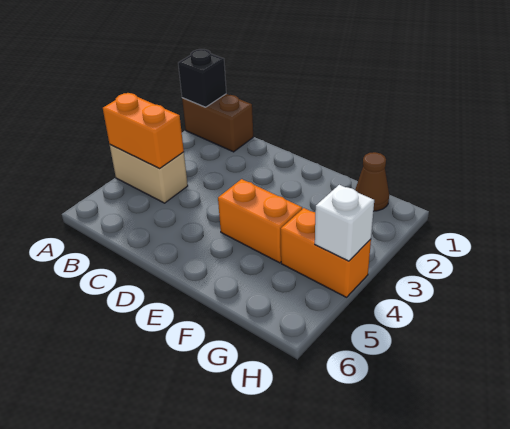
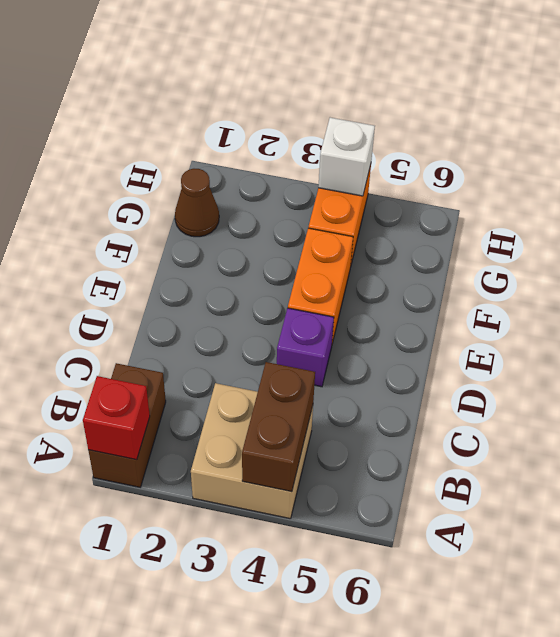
black brick A1 level 2 -> red brick A1 level 2
tan brick A4:B4 level 1 -> tan brick A3:B4 level 1
orange brick A4:B4 level 2 -> brown brick A4:B4 level 2
none -> purple brick D4 level 1

